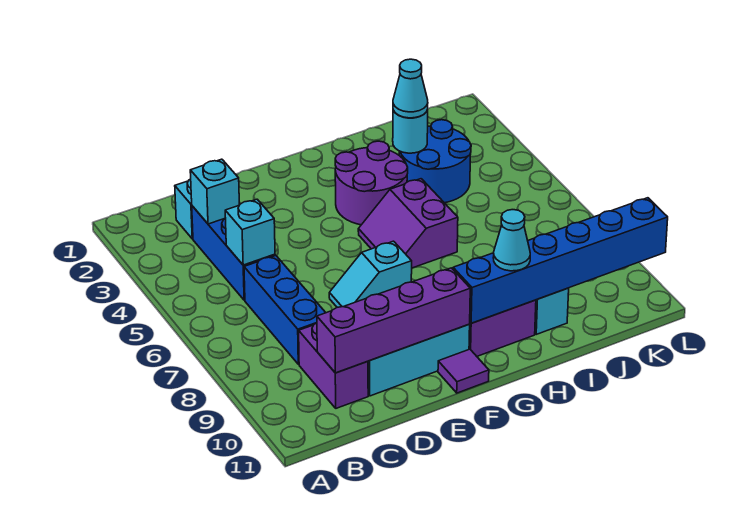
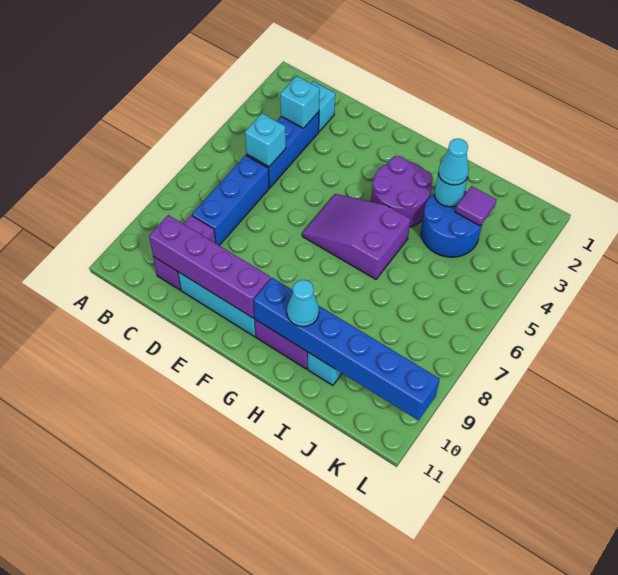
cyan slope E7:F7 level 1 top F -> none
purple tile F11 level 1 -> purple tile J3 level 2
purple slope G5:H6 level 1 top H -> purple slope F5:H6 level 1 top H

